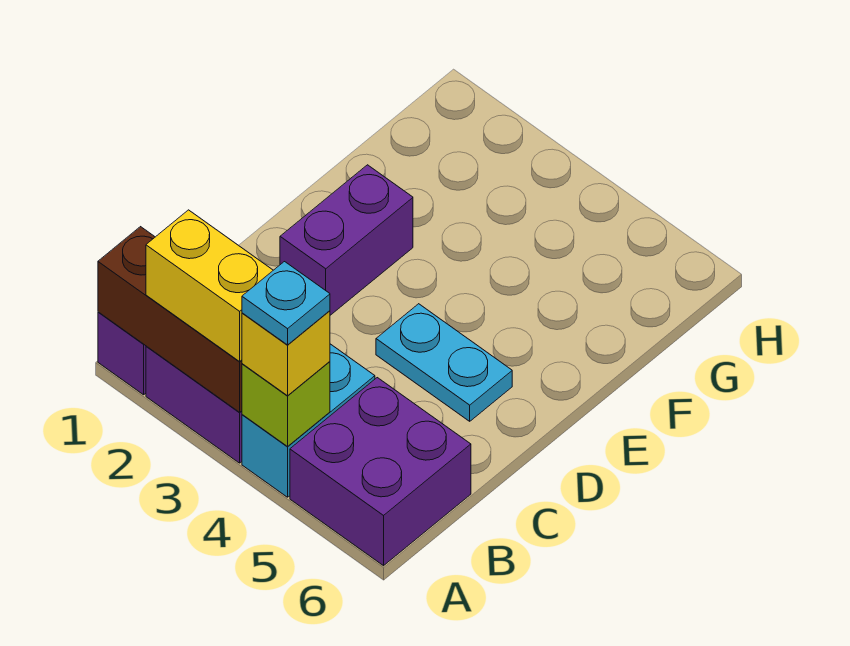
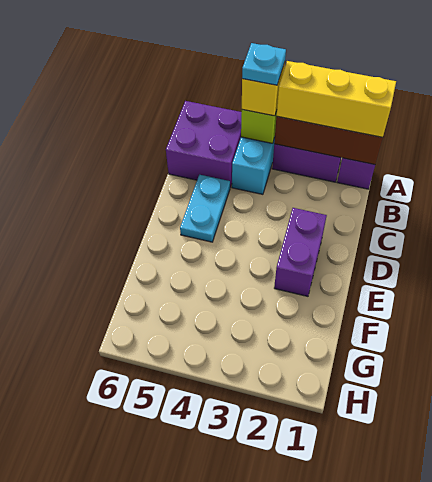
yellow brick A2:A3 level 3 -> yellow brick A1:A3 level 3
cyan plate D4:D5 level 1 -> cyan plate C5:D5 level 1

